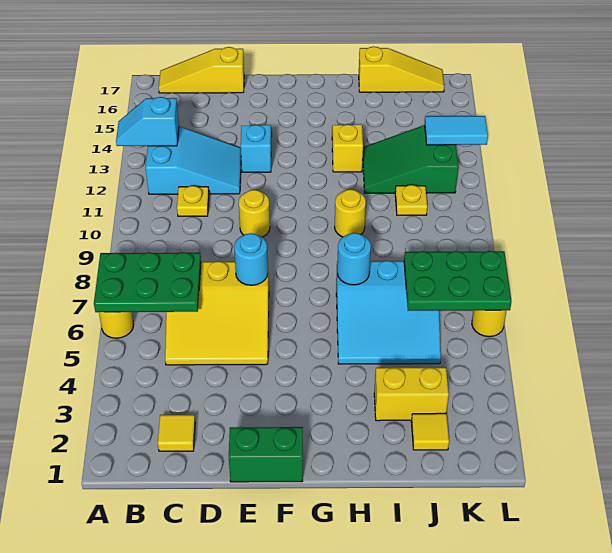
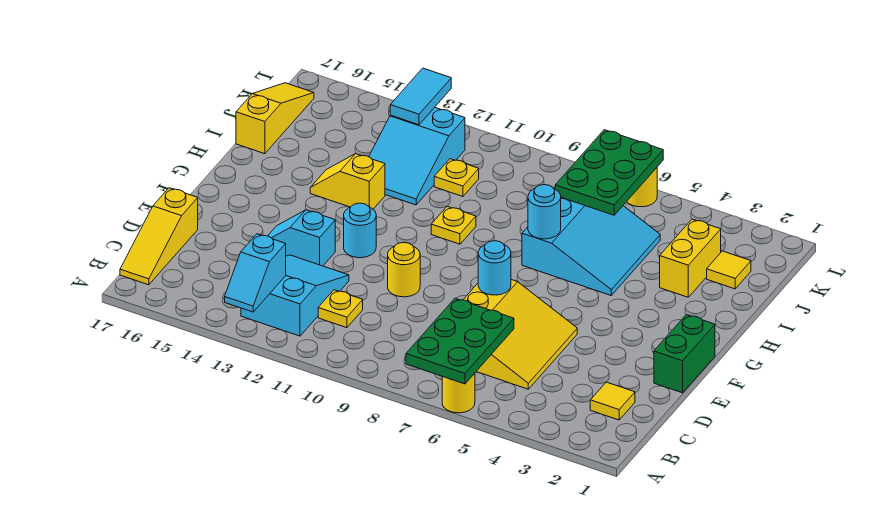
none -> cyan round brick F12 level 1
yellow round brick H10 level 1 -> yellow plate H10 level 1
green slope I12:K13 level 1 top K -> cyan slope I12:K13 level 1 top K

